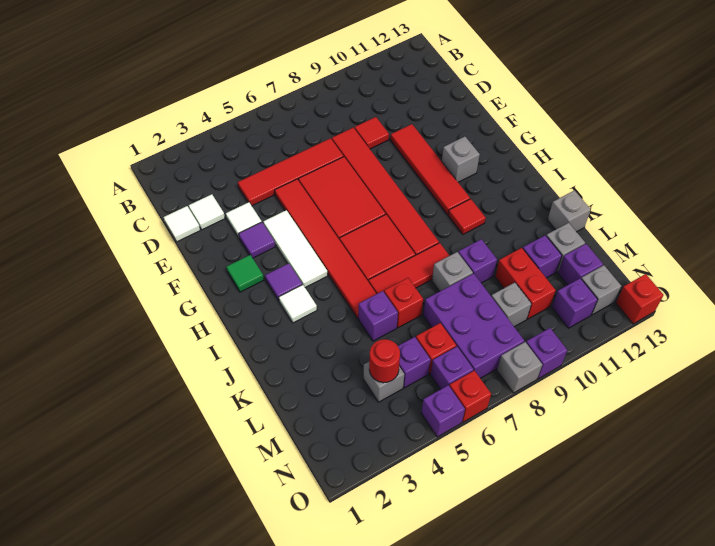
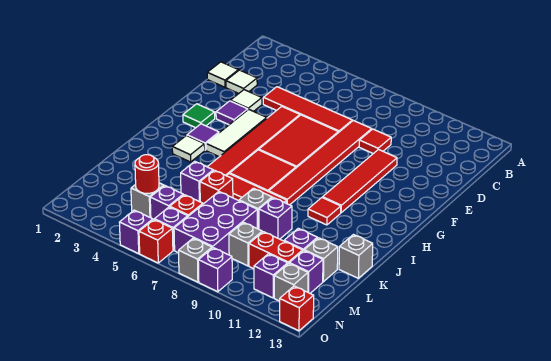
grey brick G11 level 1 -> none
red brick L10:M10 level 1 -> red brick M10:M11 level 1

